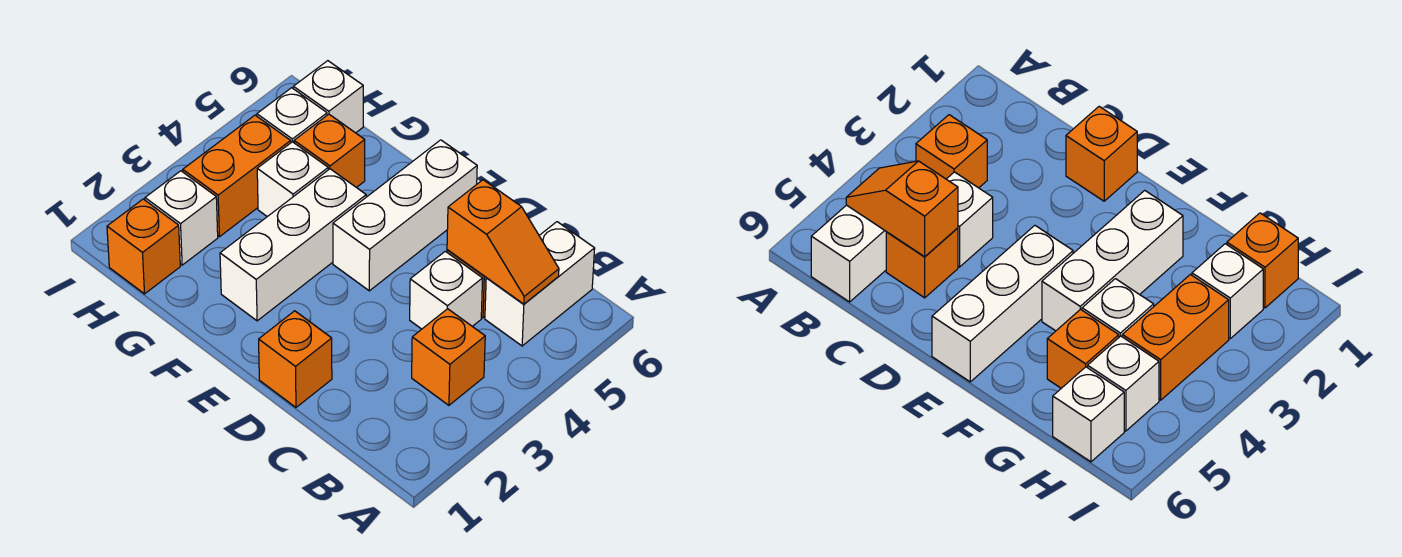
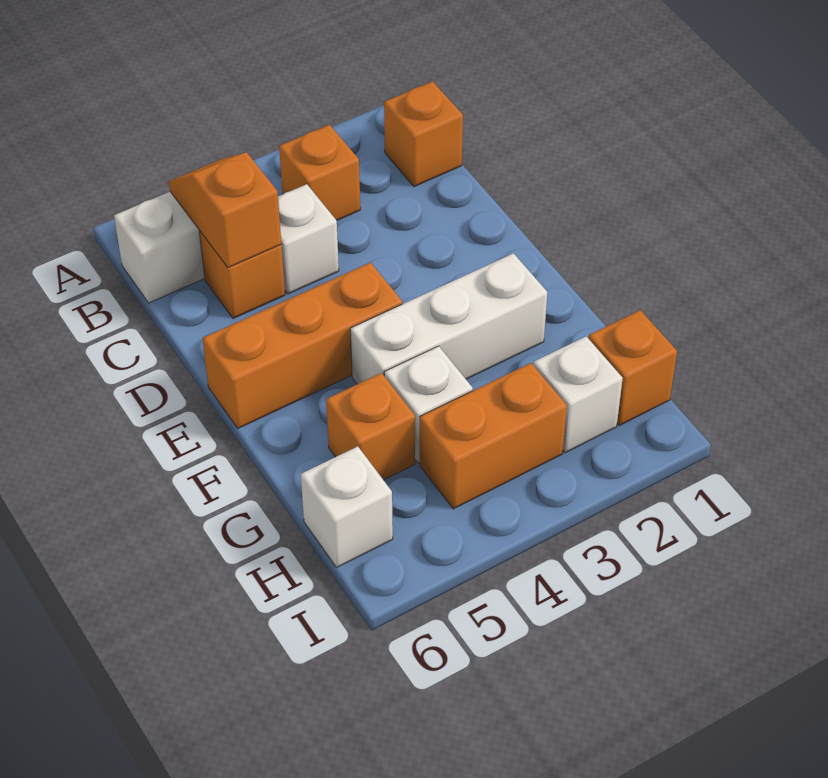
orange brick D1 level 1 -> orange brick B1 level 1
white brick E4:E6 level 1 -> orange brick E4:E6 level 1
white brick H5 level 1 -> none

